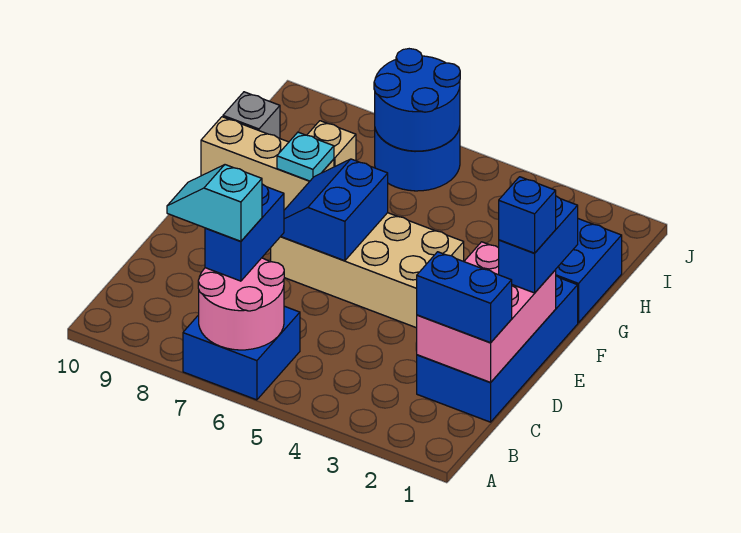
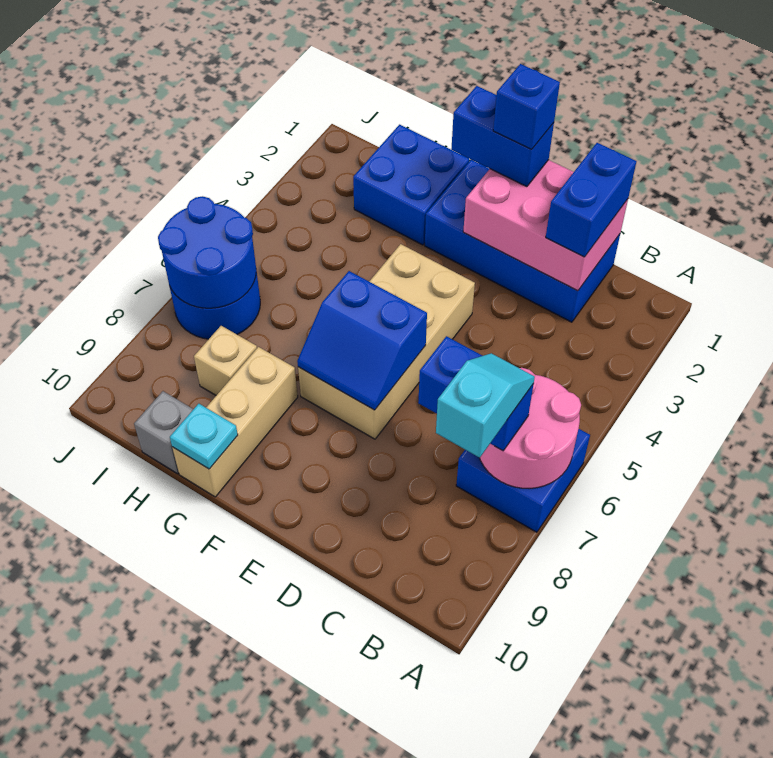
cyan slope B7:B8 level 4 top 7 -> cyan slope B7:B8 level 4 top 8
cyan plate G8 level 2 -> cyan plate G10 level 2

